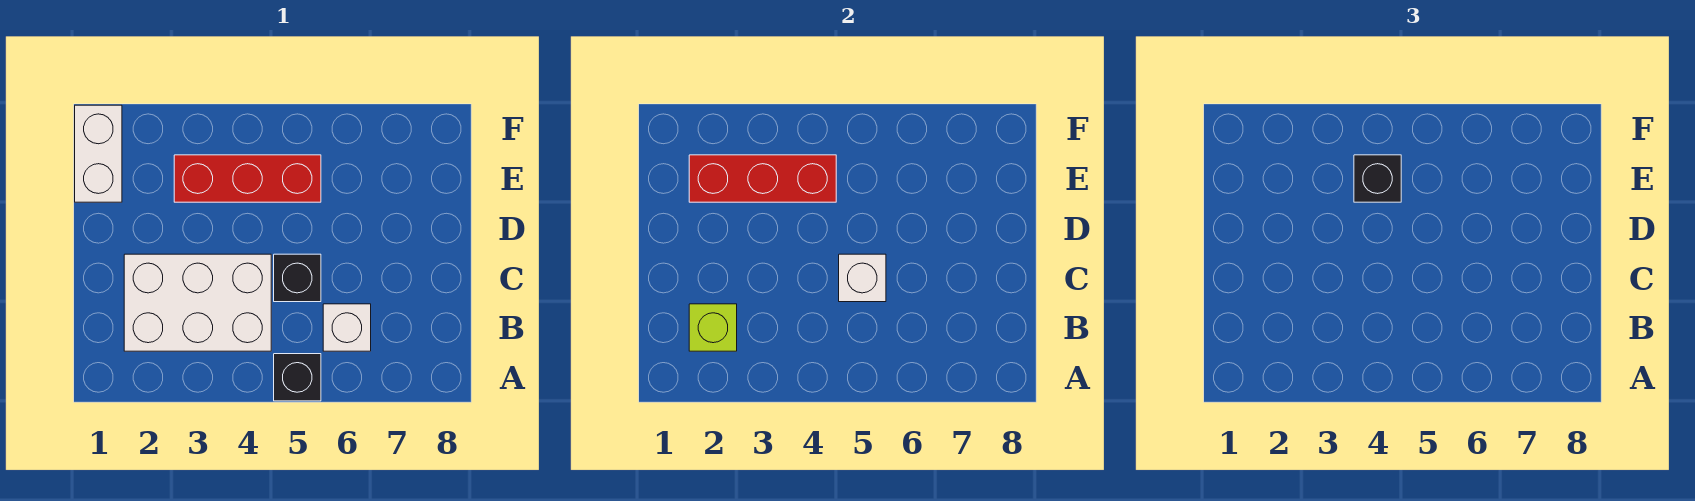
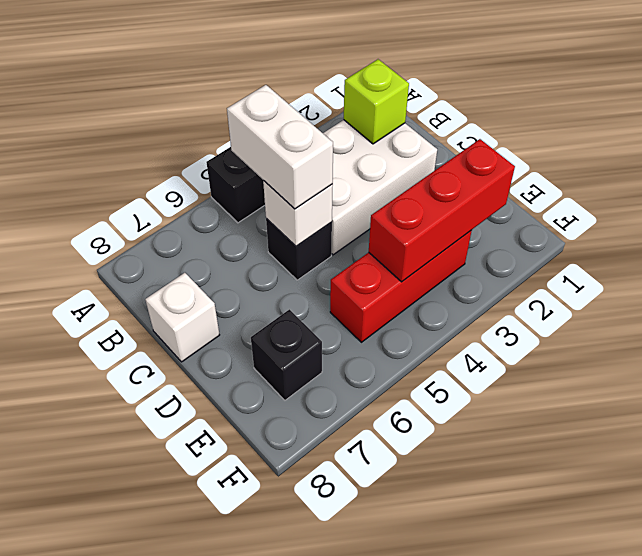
white brick B6 level 1 -> white brick C8 level 1
white brick E1:F1 level 1 -> white brick B5:C5 level 3
black brick E4 level 3 -> black brick E7 level 1

